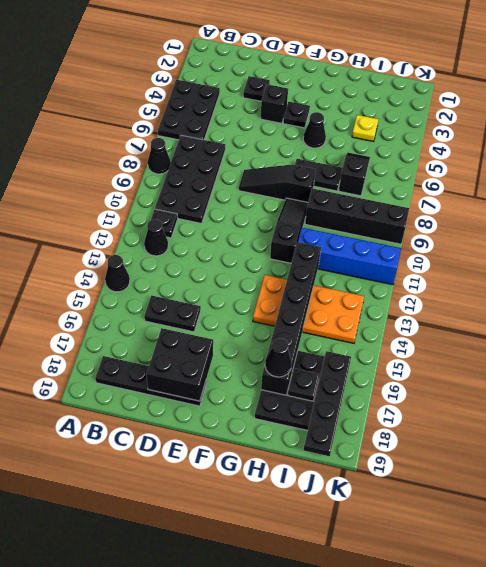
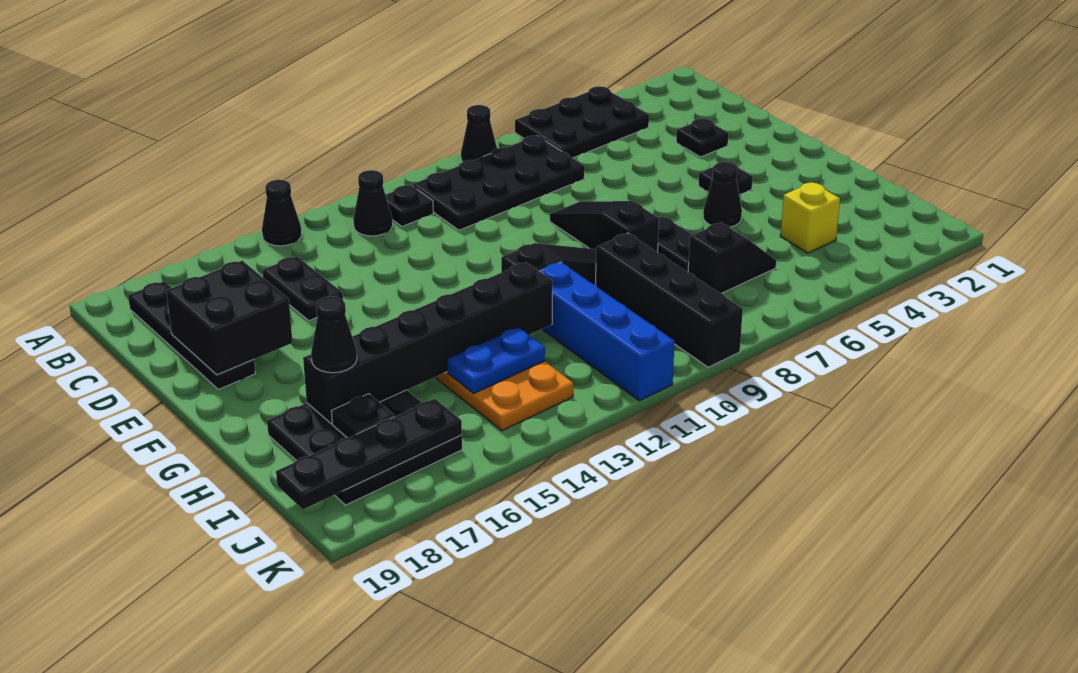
black brick E4 level 1 -> none
yellow plate I4 level 1 -> yellow brick I4 level 1
none -> blue plate I13:I14 level 2

